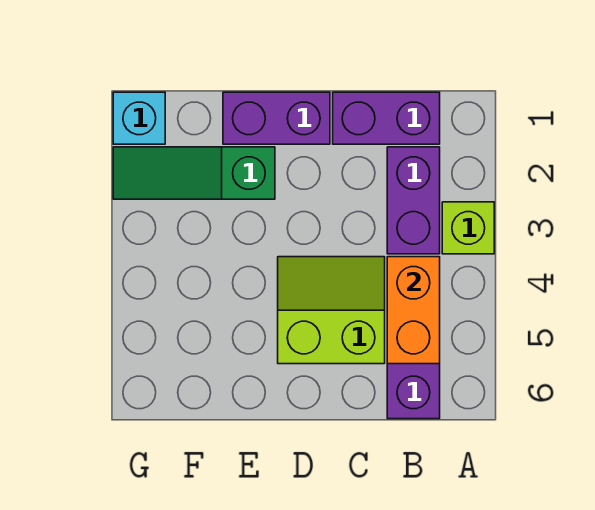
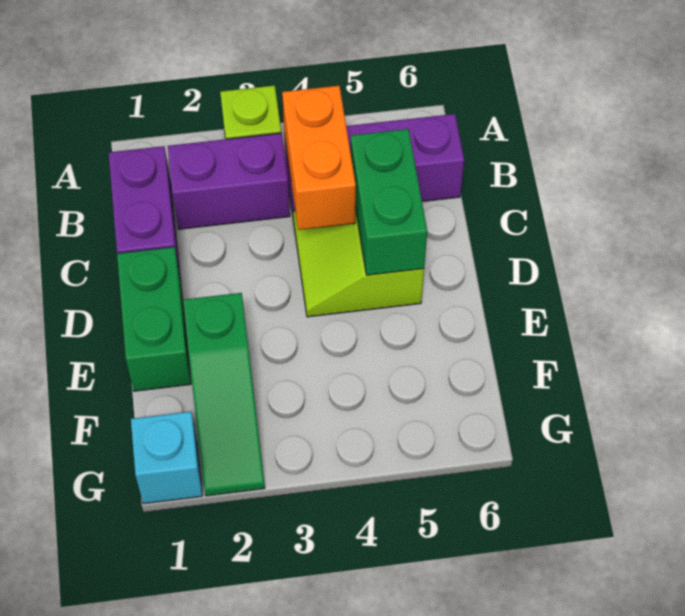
orange brick B4:B5 level 2 -> orange brick B4:C4 level 2
none -> green brick C5:D5 level 2
purple brick D1:E1 level 1 -> green brick D1:E1 level 1

